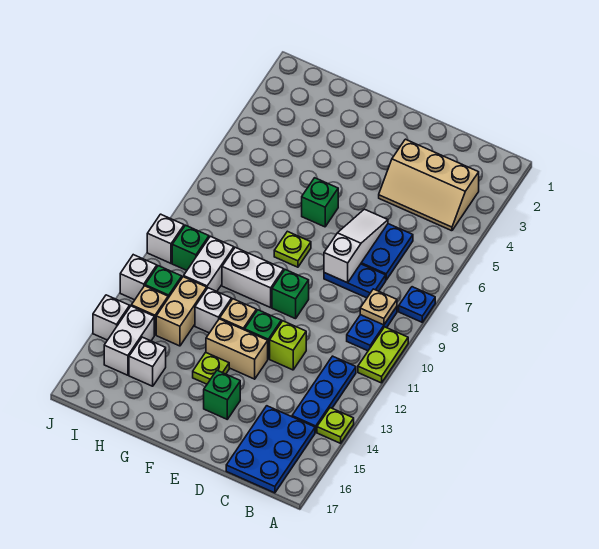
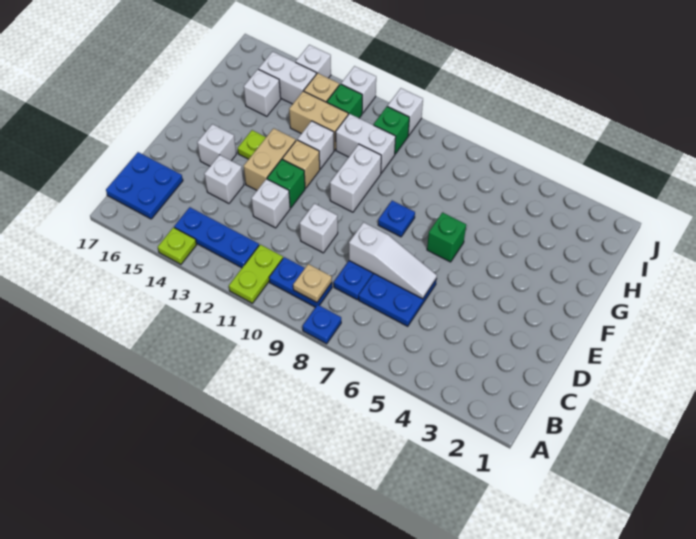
lime plate A10:A11 level 1 -> lime plate A11:B11 level 1
tan slope B3:D4 level 1 top 3 -> none
blue plate B15:C17 level 1 -> blue plate B16:C17 level 1
none -> white brick D10 level 1
lime brick D12 level 1 -> white brick D12 level 1
none -> white brick D14 level 1
green brick E10 level 1 -> none
green brick E15 level 1 -> white brick E15 level 1
lime plate F8 level 1 -> blue plate F8 level 1

